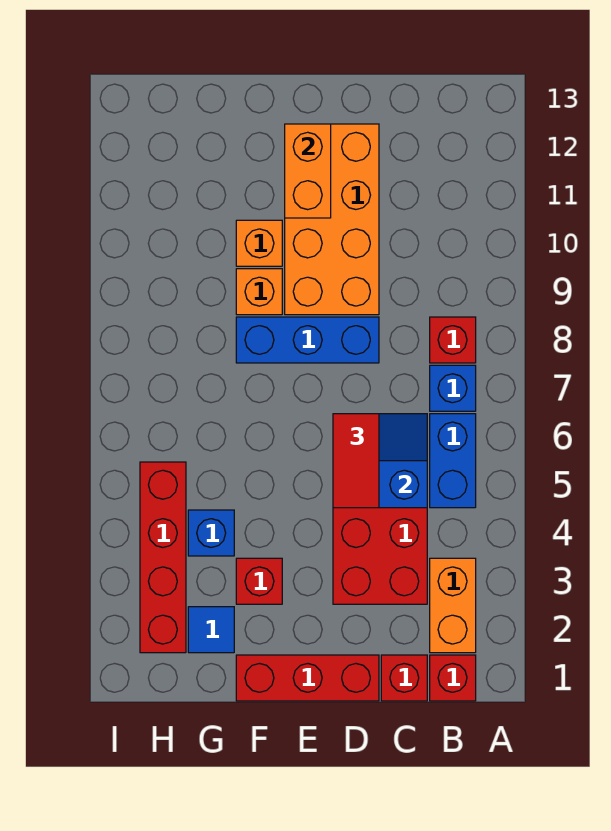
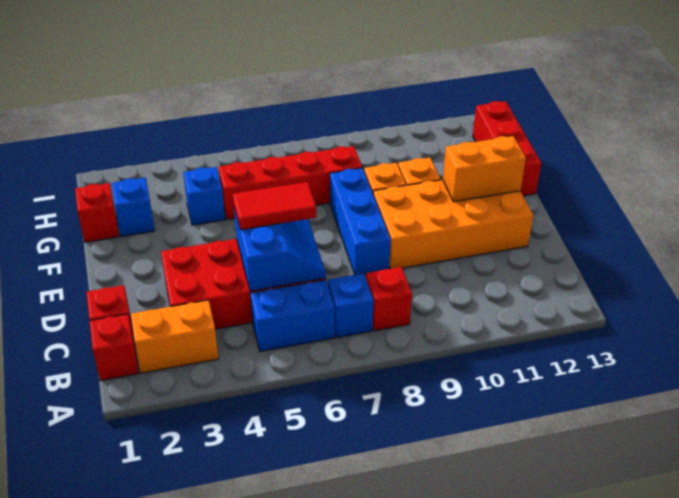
red brick D1:F1 level 1 -> red brick F13:H13 level 1
red brick F3 level 1 -> red brick G1 level 1
blue tile G2 level 1 -> blue brick G2 level 1
red brick H2:H5 level 1 -> red brick G5:G8 level 1

